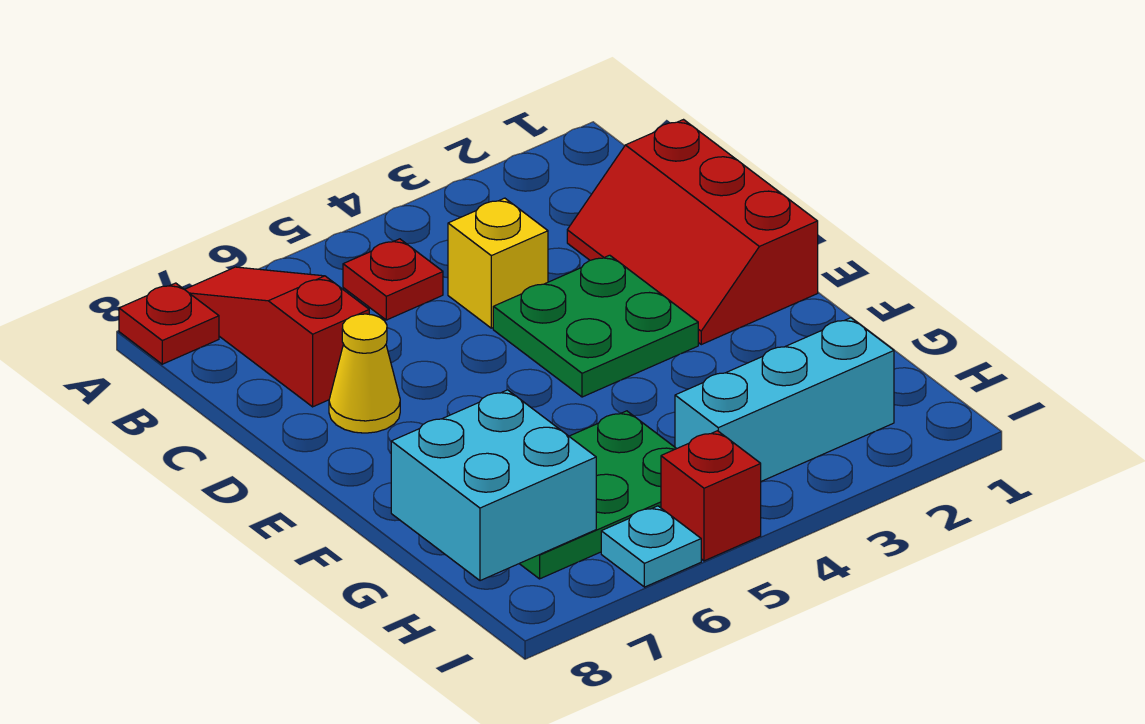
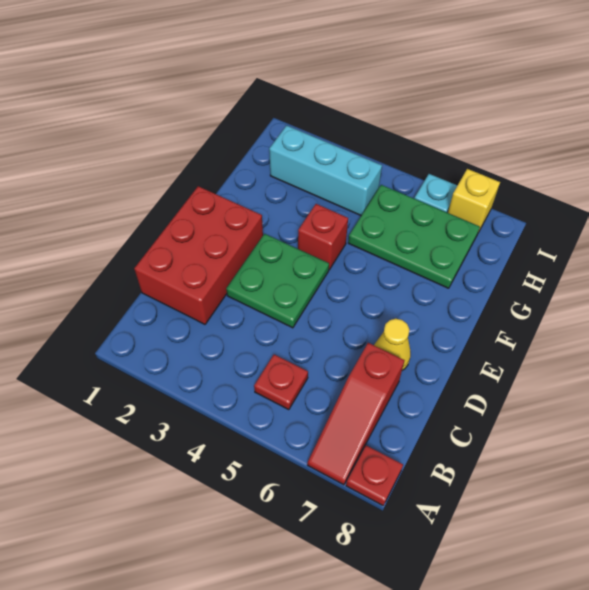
red slope C1:E2 level 1 top 1 -> red brick C1:E2 level 1
yellow brick C4 level 1 -> yellow brick I7 level 1
cyan brick G7:H8 level 2 -> none
red brick I5 level 1 -> red brick F4 level 1

